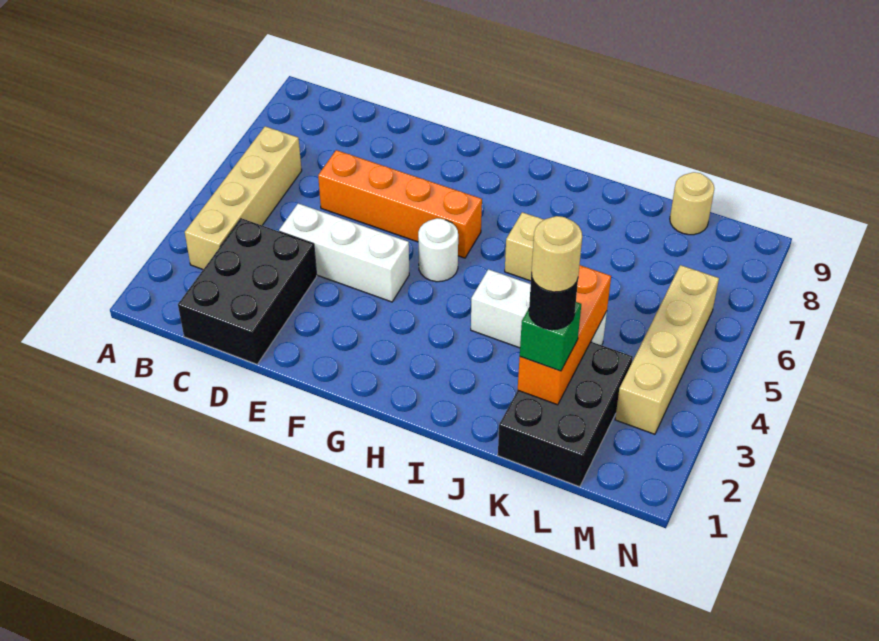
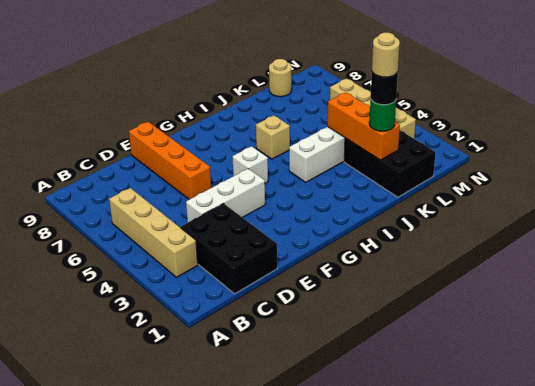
orange brick D6:G6 level 1 -> orange brick E6:E9 level 1
white round brick G5 level 1 -> white brick G5 level 1
green brick K2 level 3 -> green round brick K2 level 3

